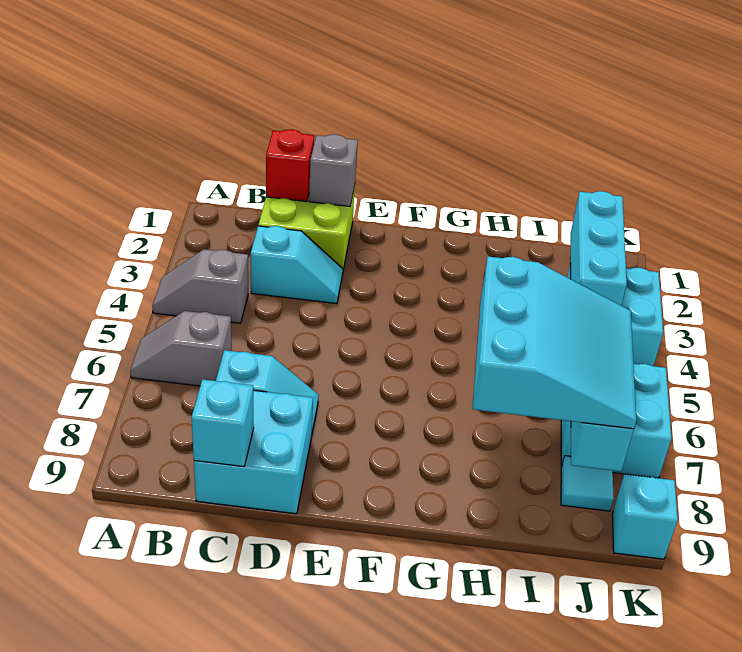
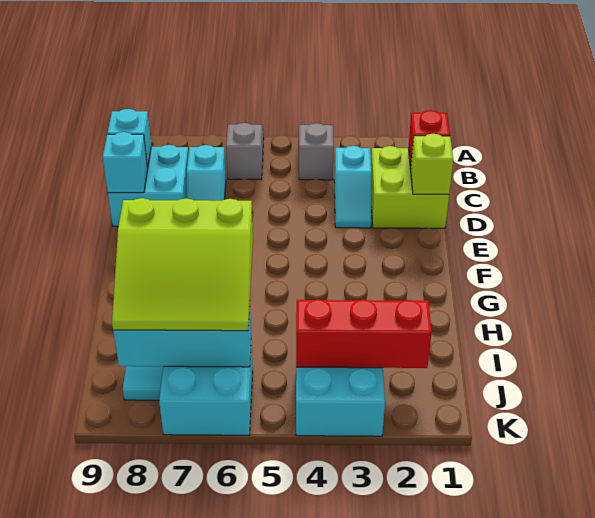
grey brick D1 level 2 -> lime brick D1 level 2
cyan slope H6:J8 level 3 top H -> lime slope H6:J8 level 3 top H
cyan brick J2:J4 level 2 -> red brick J2:J4 level 2
cyan brick K9 level 1 -> cyan brick D9 level 2

